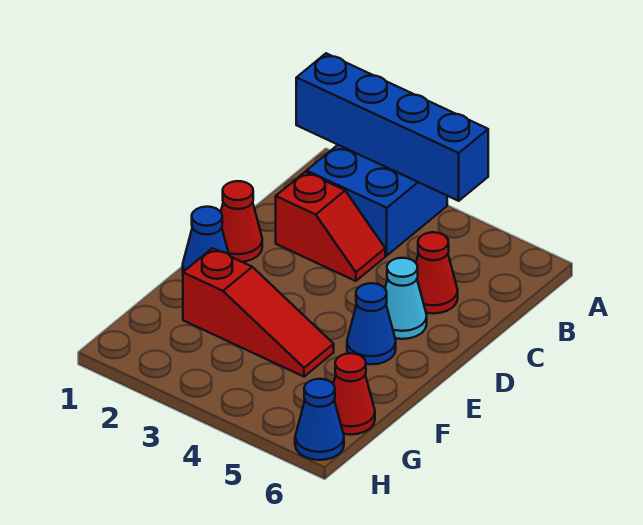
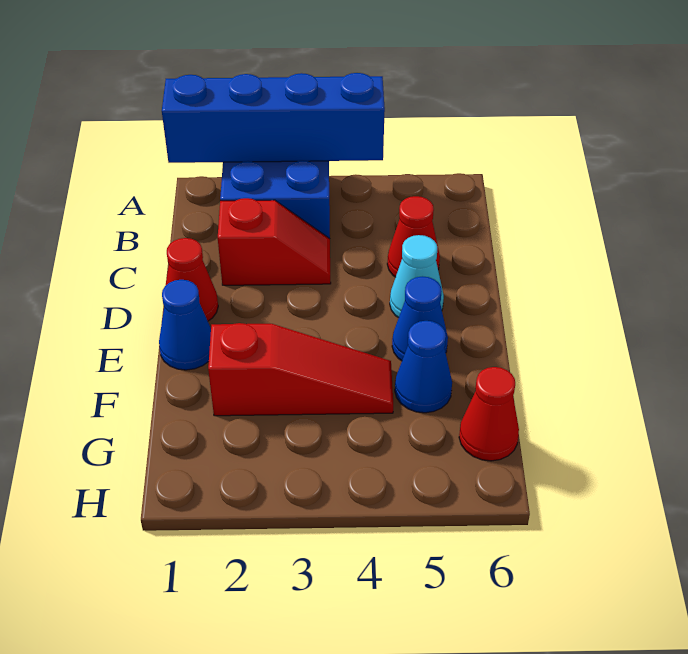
blue cone H6 level 1 -> blue cone F5 level 1

